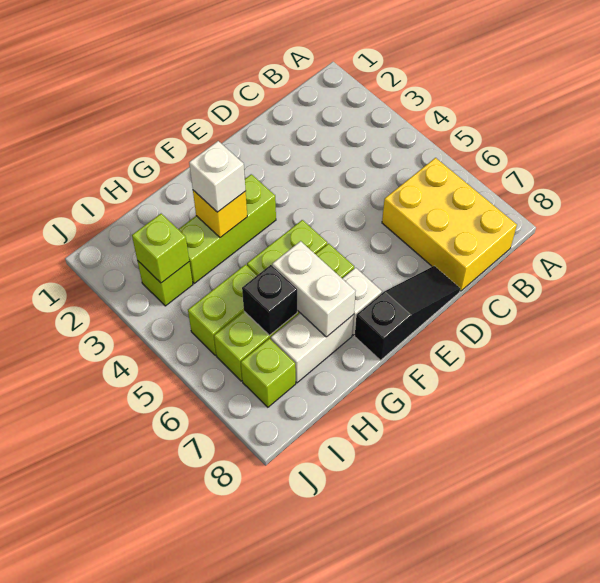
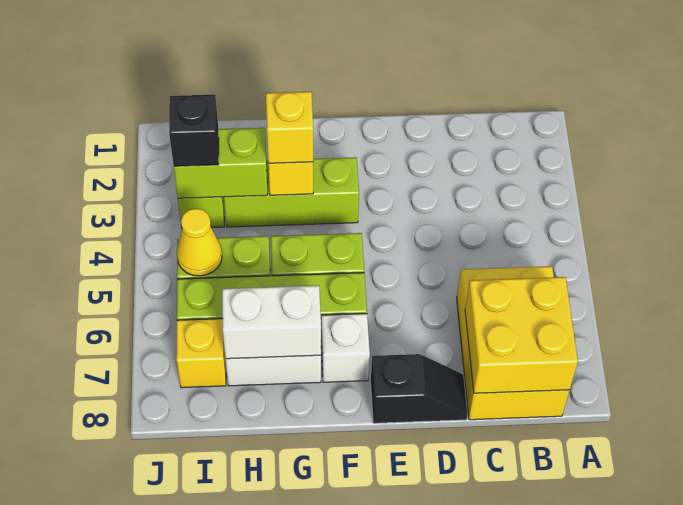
none -> yellow brick B7:C8 level 2
black slope D8:F8 level 1 top F -> black slope D8:E8 level 1 top E
white brick G3 level 3 -> yellow brick G3 level 3
white brick G6:G7 level 2 -> white brick G7:H7 level 2
black brick H6 level 2 -> black brick I3 level 3
lime brick I3 level 2 -> lime brick H3:I3 level 2
none -> yellow cone I5 level 2
lime brick I7 level 1 -> yellow brick I7 level 1

